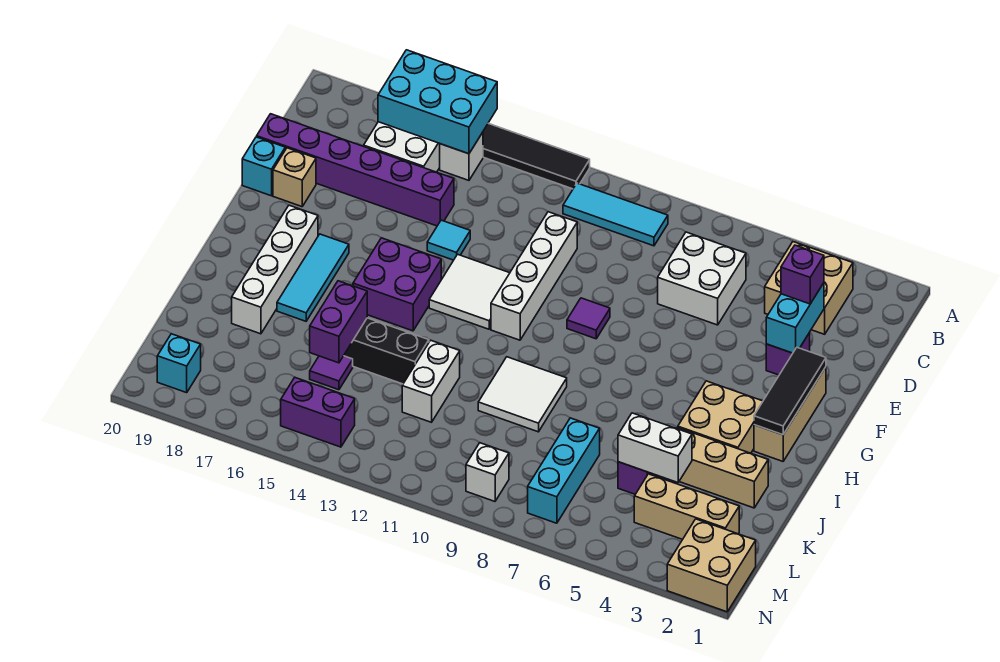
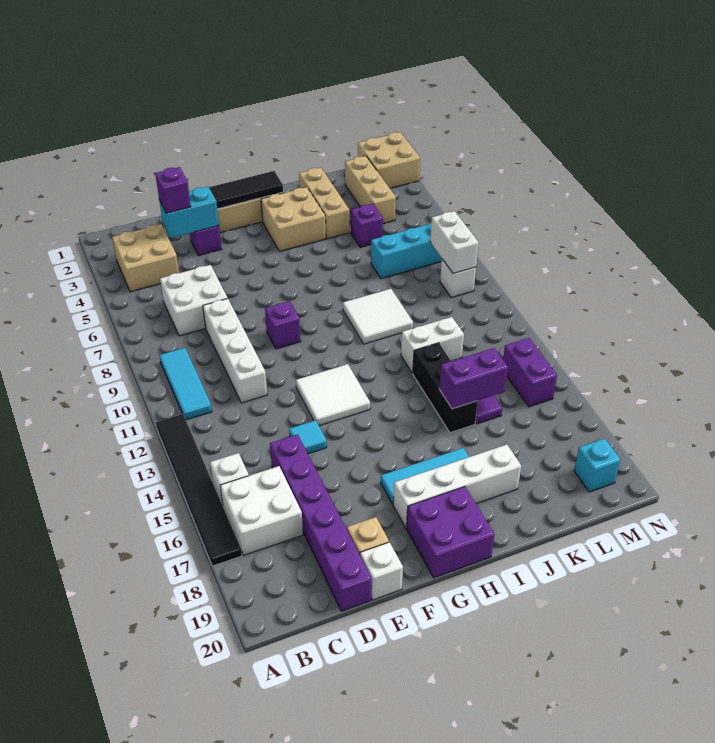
cyan brick A15:B17 level 2 -> none
white brick D11:G11 level 1 -> white brick D8:D11 level 1
cyan brick E20 level 1 -> white brick E20 level 1
purple tile F9 level 1 -> purple brick F9 level 1
purple brick G14:H15 level 1 -> purple brick G19:H20 level 1
white brick K4:K5 level 2 -> white brick M8:M9 level 2

